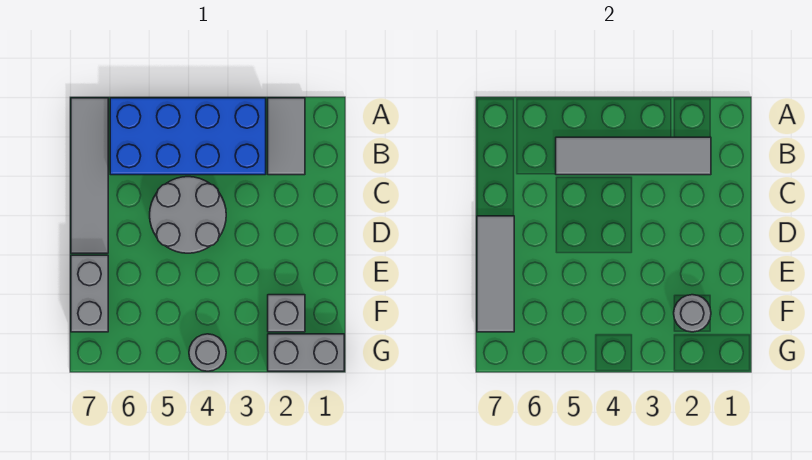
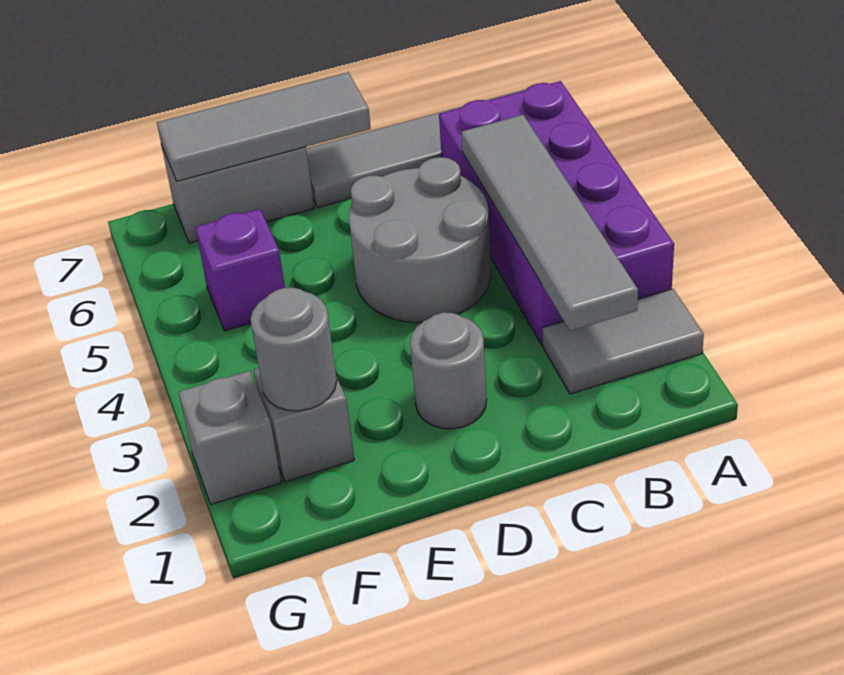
blue brick A3:B6 level 1 -> purple brick A3:B6 level 1
none -> purple brick F5 level 1
grey brick G1:G2 level 1 -> grey brick G2 level 1
grey round brick G4 level 1 -> grey round brick D2 level 1

